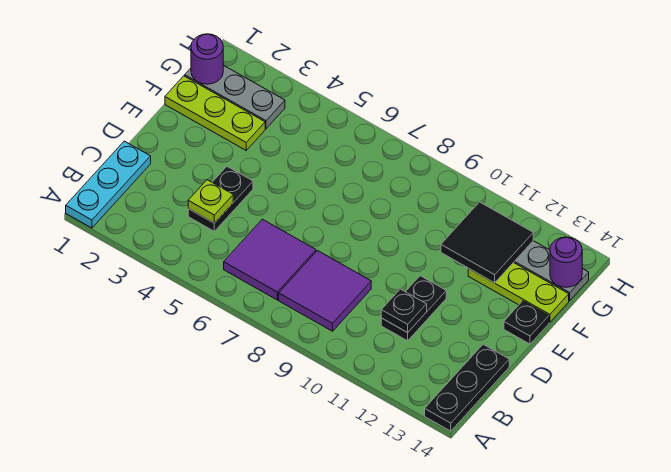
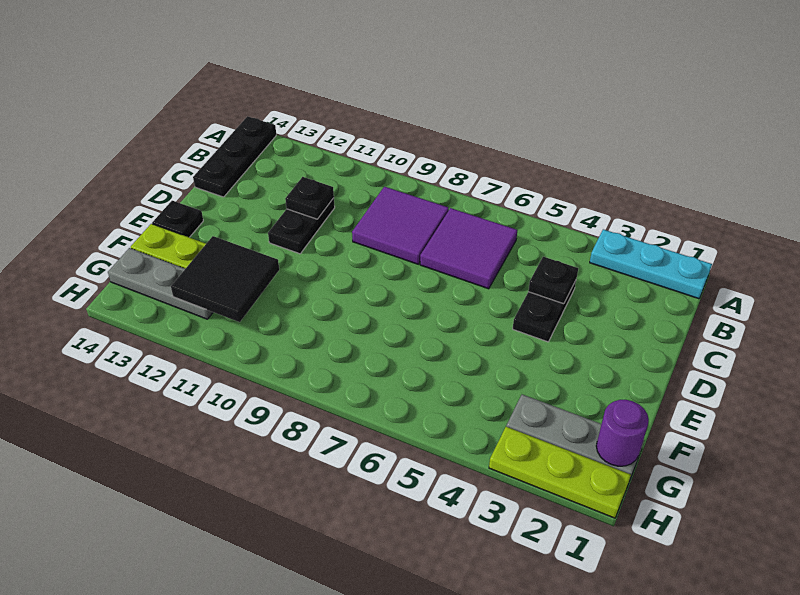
cyan plate A1:C1 level 1 -> cyan plate A1:A3 level 1
lime plate C4 level 2 -> black plate C4 level 2
lime plate F1:F3 level 1 -> lime plate H1:H3 level 1
purple round brick G14 level 2 -> none

